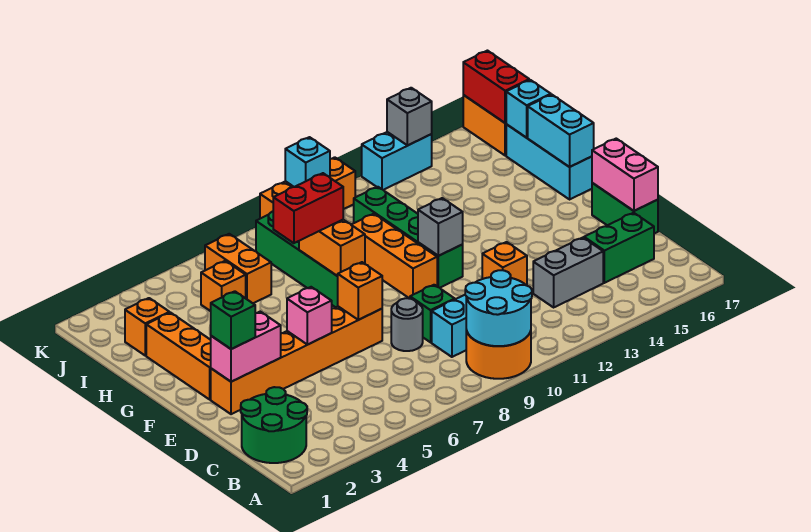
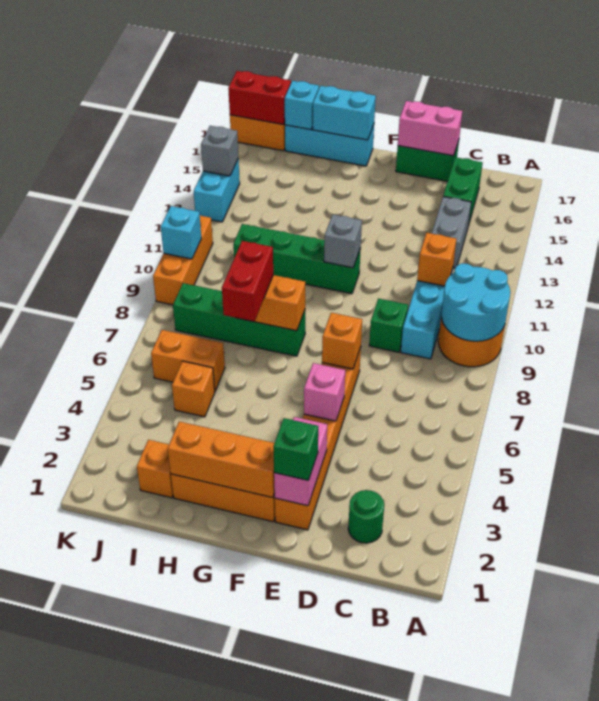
green round brick B1:C2 level 1 -> green round brick C2 level 1
grey round brick D8 level 1 -> none
orange brick F10:H10 level 1 -> orange brick F2:H2 level 2

